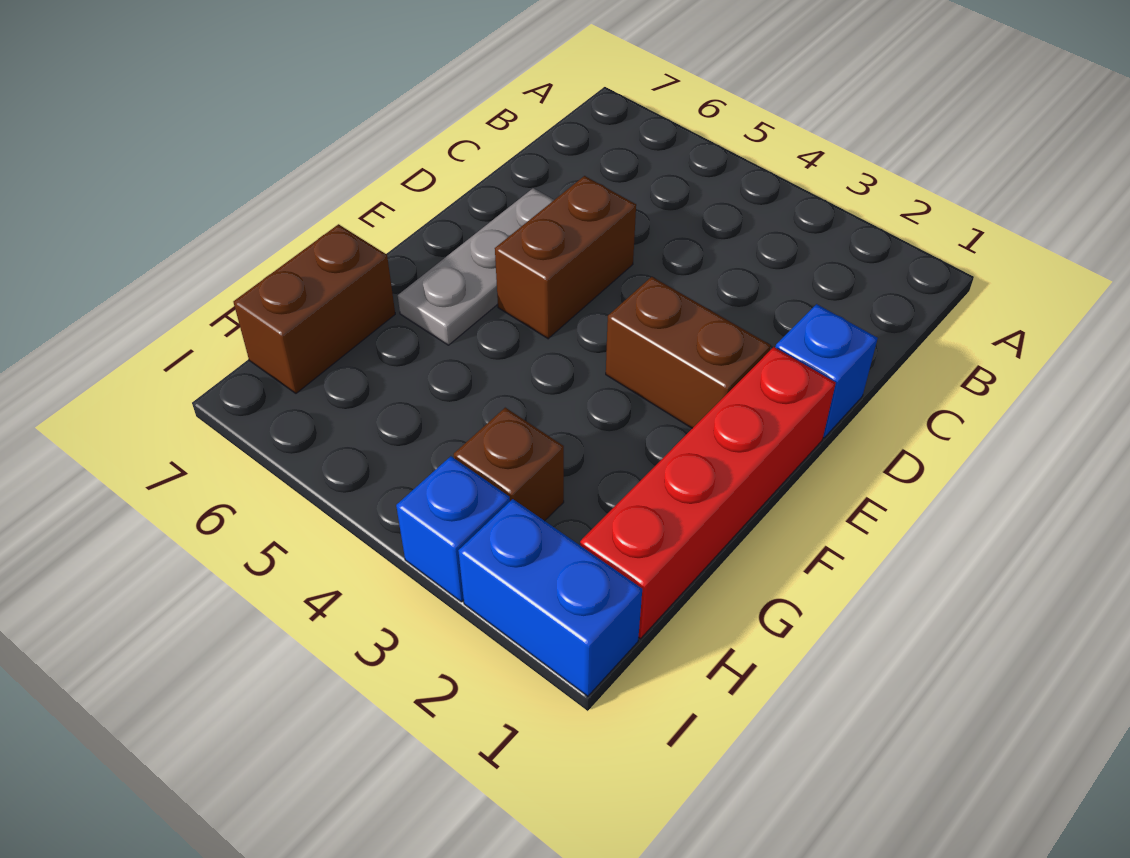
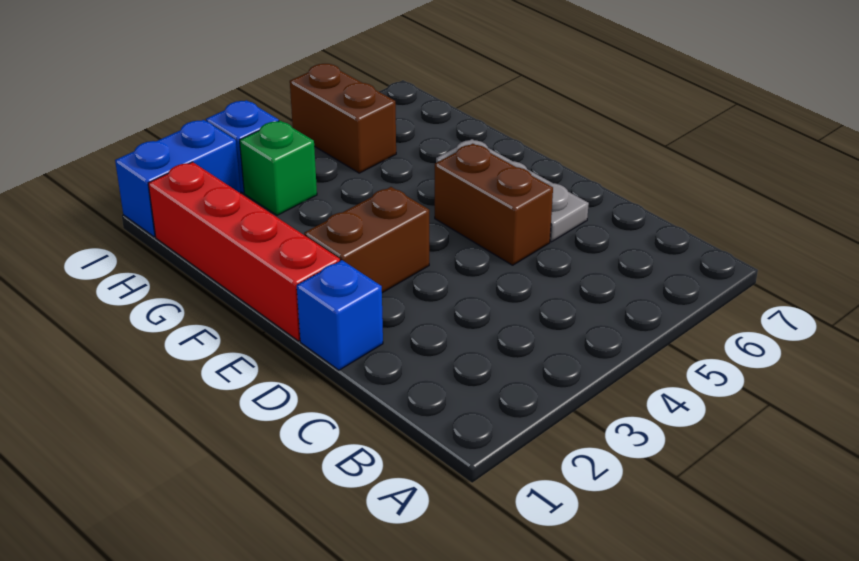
brown brick G7:H7 level 1 -> brown brick H5:I5 level 1
brown brick H3 level 1 -> green brick H3 level 1

